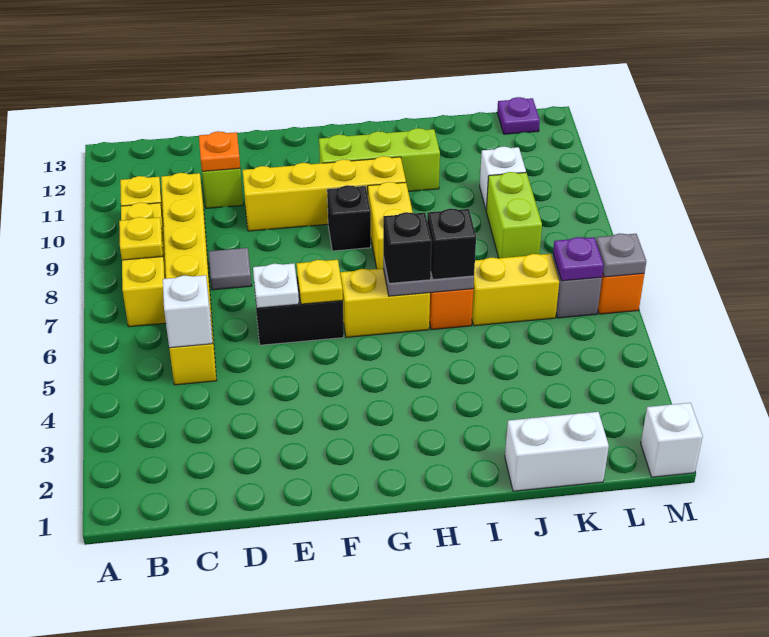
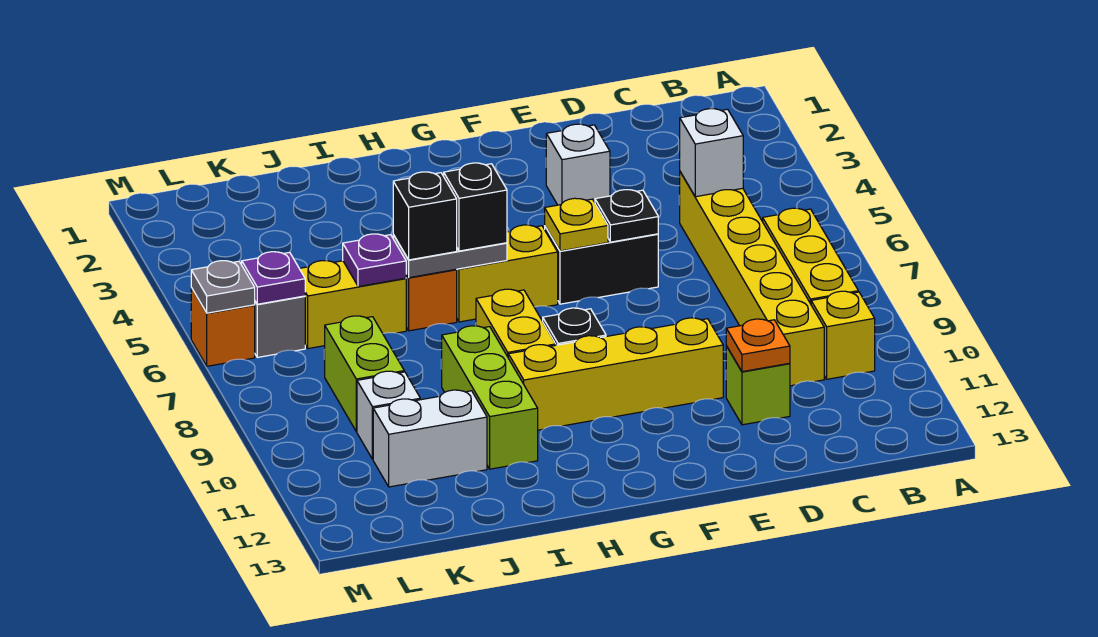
yellow plate B8 level 2 -> none
grey tile D8 level 1 -> none
white plate E6 level 2 -> black plate E6 level 2
lime brick G11:I11 level 1 -> lime brick I9:I11 level 1
white brick J1:K1 level 1 -> white brick J11:K11 level 1
purple plate L13 level 1 -> purple plate J6 level 2
white brick M1 level 1 -> white brick E3 level 1

